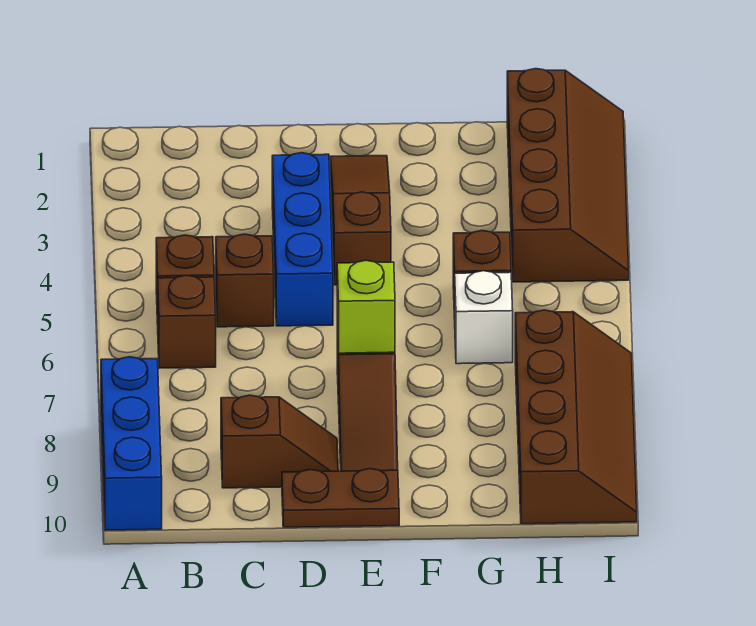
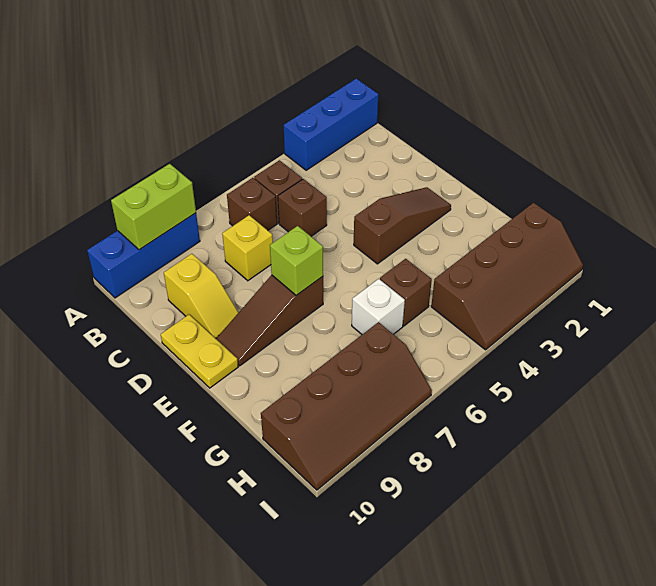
none -> lime brick A8:A9 level 2
none -> yellow brick C7 level 1
brown slope C9:D9 level 1 top C -> yellow slope C9:D9 level 1 top C
blue brick D3:D5 level 1 -> blue brick A1:A3 level 1
brown plate D10:E10 level 1 -> yellow plate D10:E10 level 1

